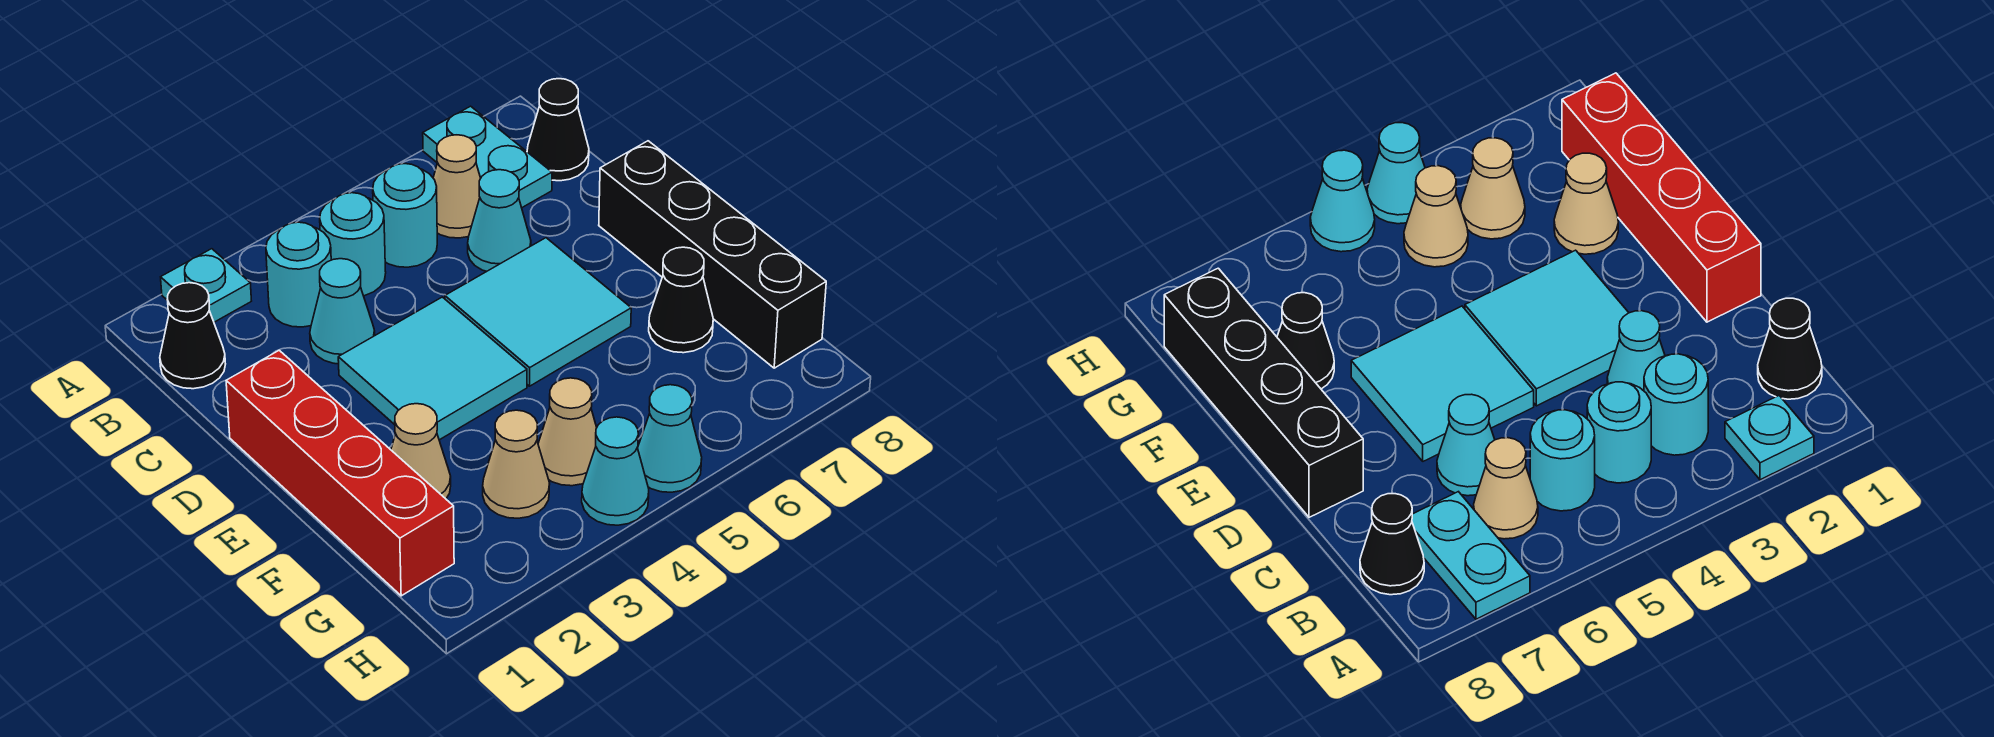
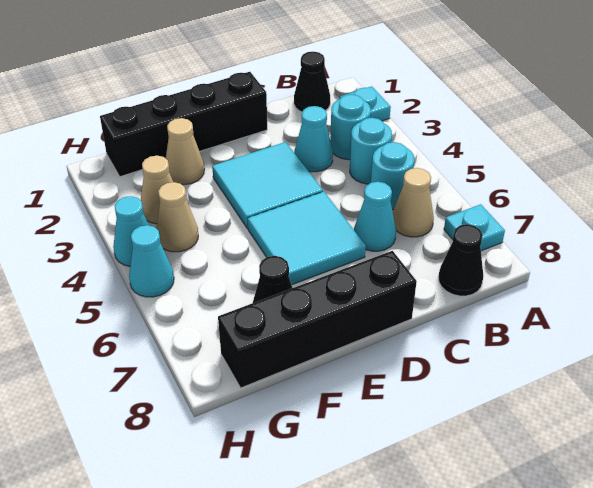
cyan plate A7:B7 level 1 -> cyan plate A7 level 1
red brick D1:G1 level 1 -> black brick D1:G1 level 1

